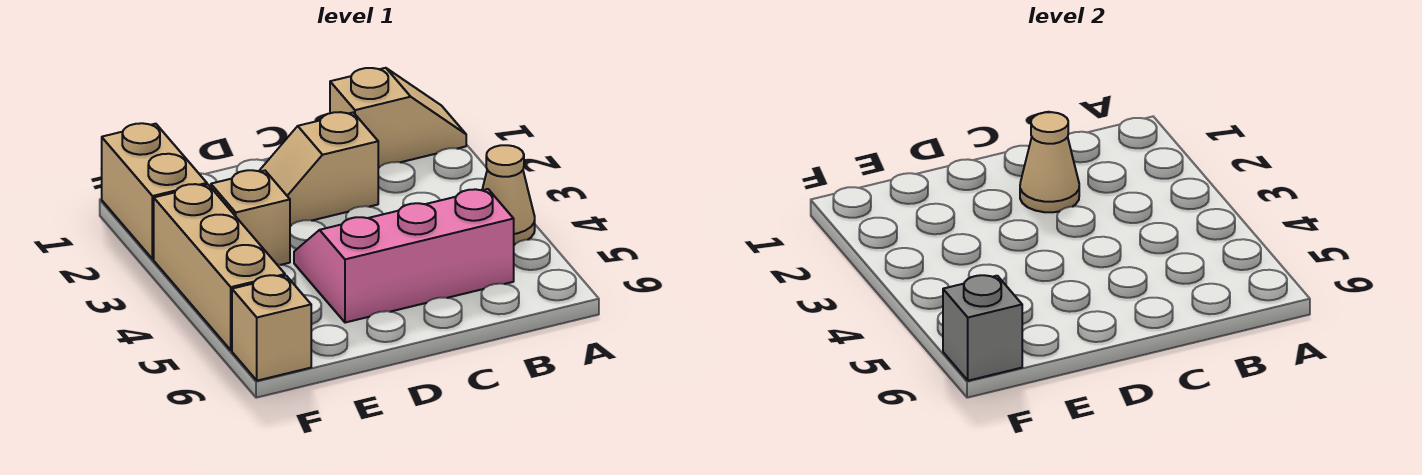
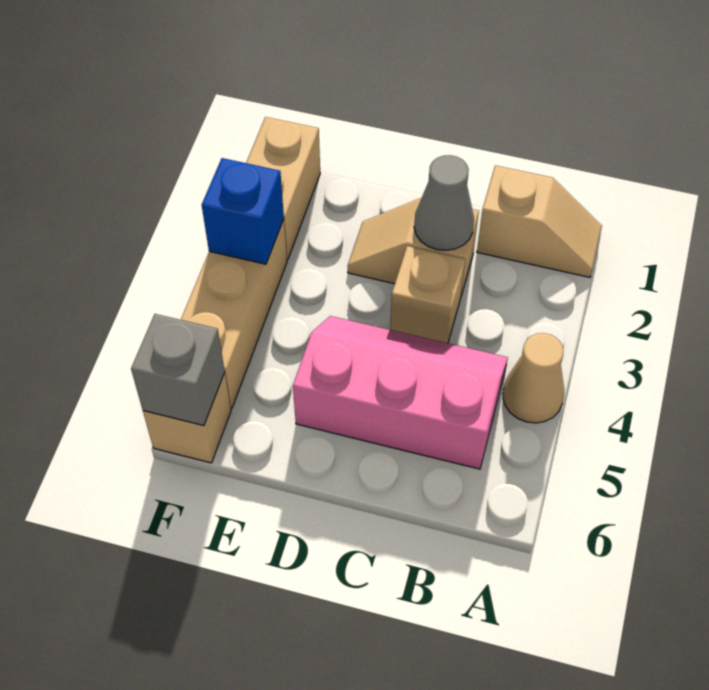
tan cone C2 level 2 -> grey cone C2 level 2
tan brick E3 level 1 -> tan brick C3 level 1
none -> blue brick F3 level 2

